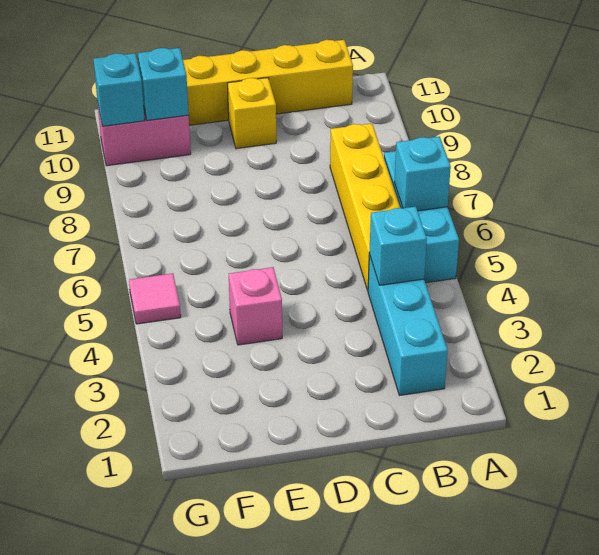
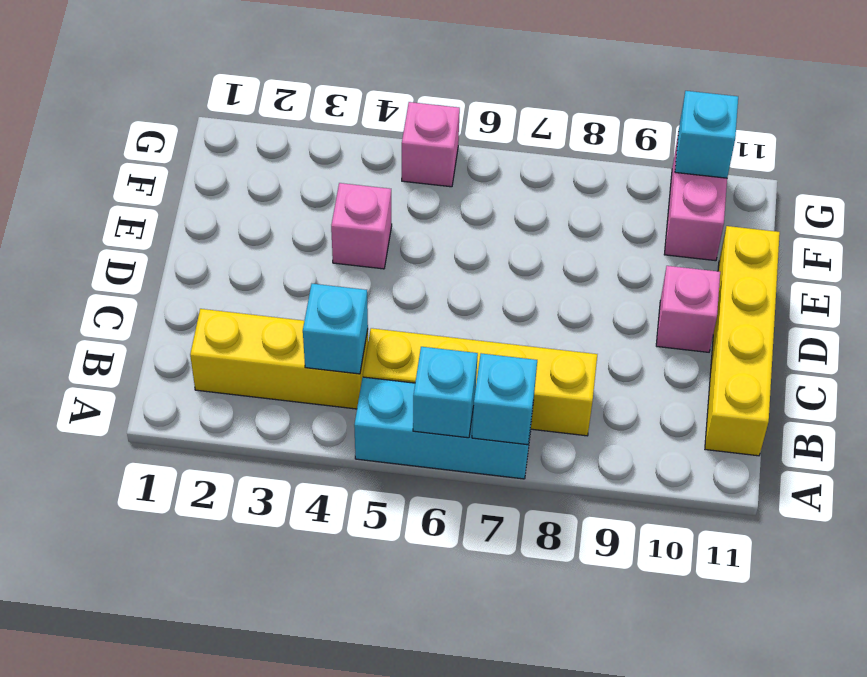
cyan brick B2:B4 level 1 -> yellow brick B2:B4 level 1
yellow brick D10 level 1 -> pink brick D10 level 1
cyan brick F10 level 2 -> cyan brick A7 level 2
pink tile G5 level 1 -> pink brick G5 level 1

